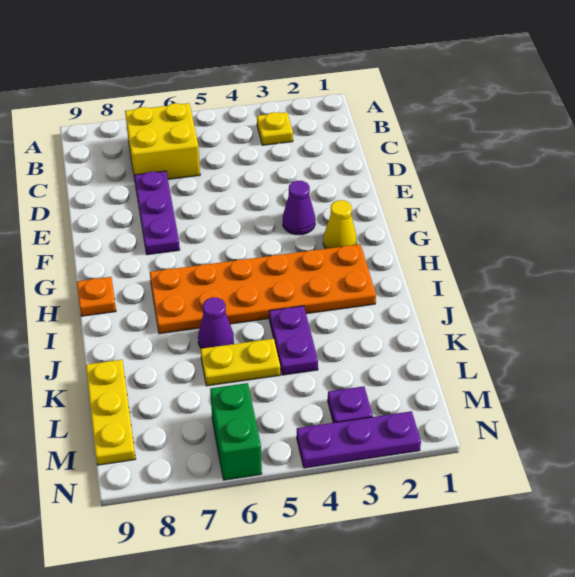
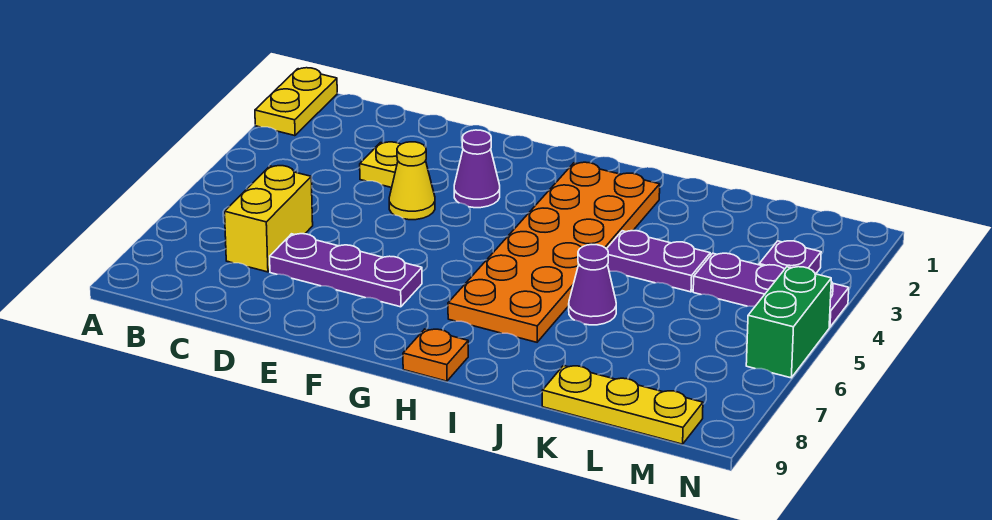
yellow plate B3 level 1 -> yellow plate D3 level 1
yellow brick B6:C7 level 1 -> yellow brick C6:C7 level 1
yellow cone G2 level 1 -> yellow cone E4 level 1
yellow plate K5:K6 level 1 -> yellow plate A1:A2 level 1
green brick M6:N6 level 1 -> green brick N5:N6 level 1
purple plate N2:N4 level 1 -> purple plate L4:N4 level 1

